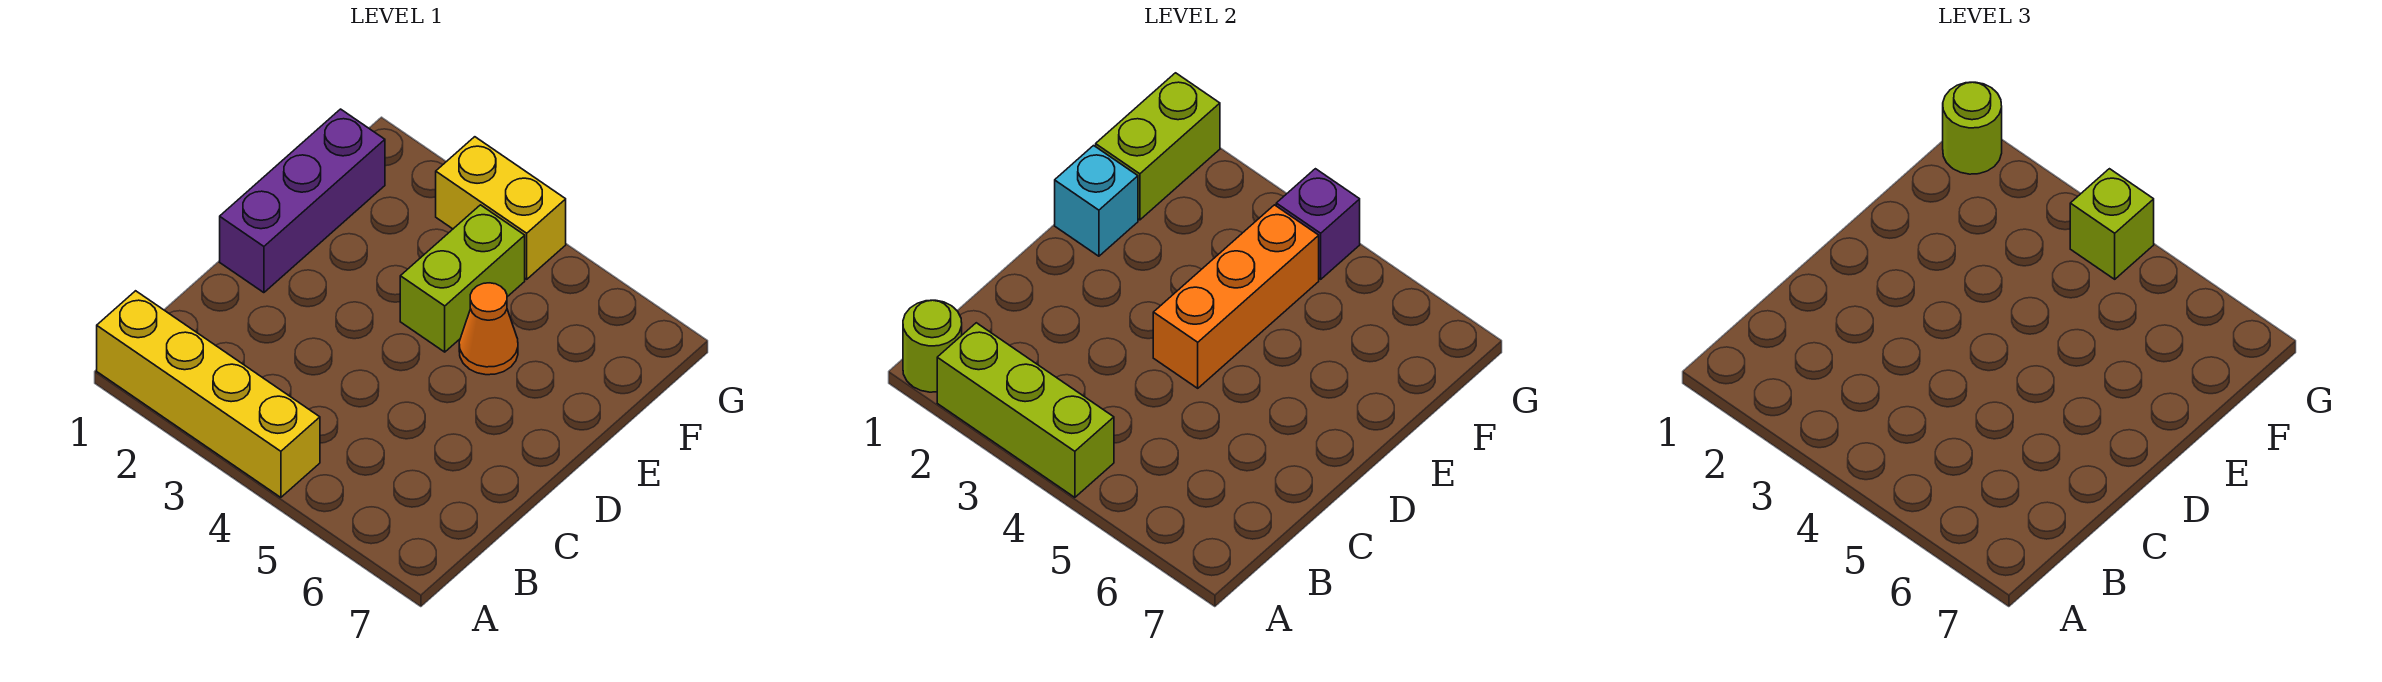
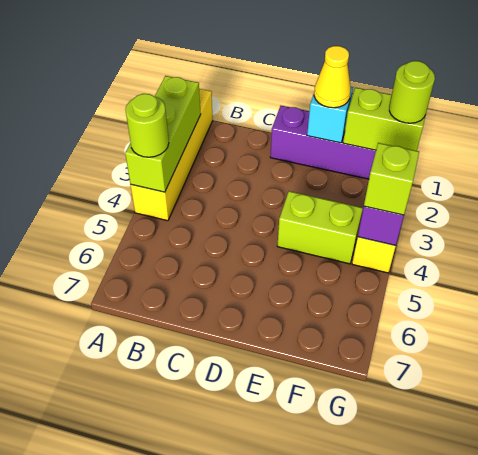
lime round brick A1 level 2 -> lime round brick A4 level 3
orange brick D4:F4 level 2 -> none
none -> yellow cone E1 level 3
orange cone E5 level 1 -> none

